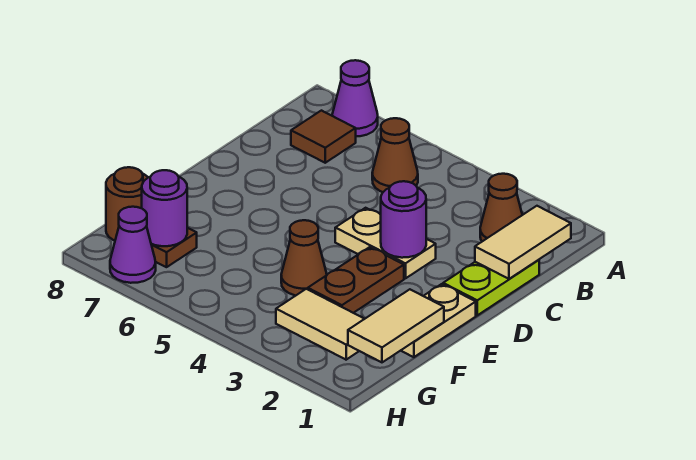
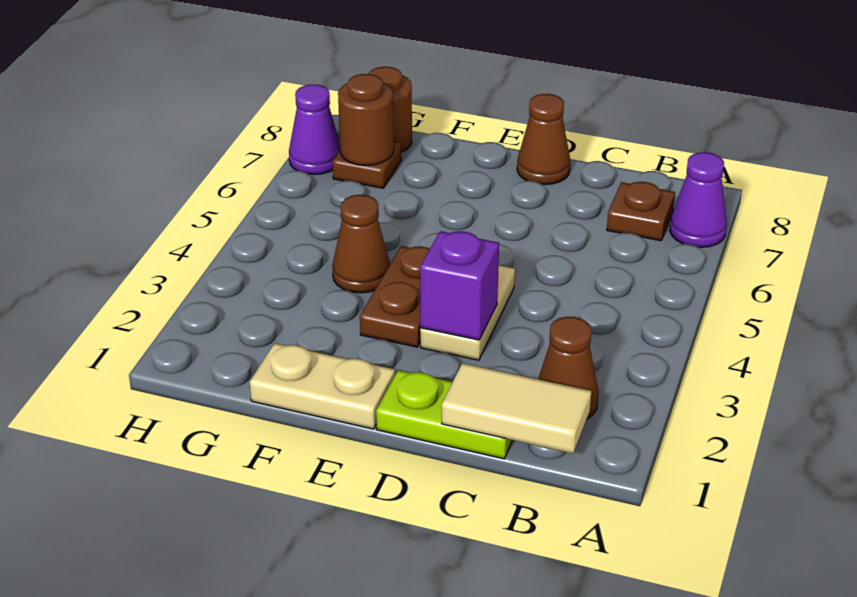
brown cone B5 level 1 -> brown cone D8 level 1
brown tile B7 level 1 -> brown plate B7 level 1
purple round brick D3 level 2 -> purple brick D3 level 2
brown plate E3:F3 level 1 -> brown plate E3:E4 level 1
tan tile F1:G1 level 2 -> none
tan tile G2:G3 level 1 -> none
purple round brick G7 level 2 -> brown round brick G7 level 2

